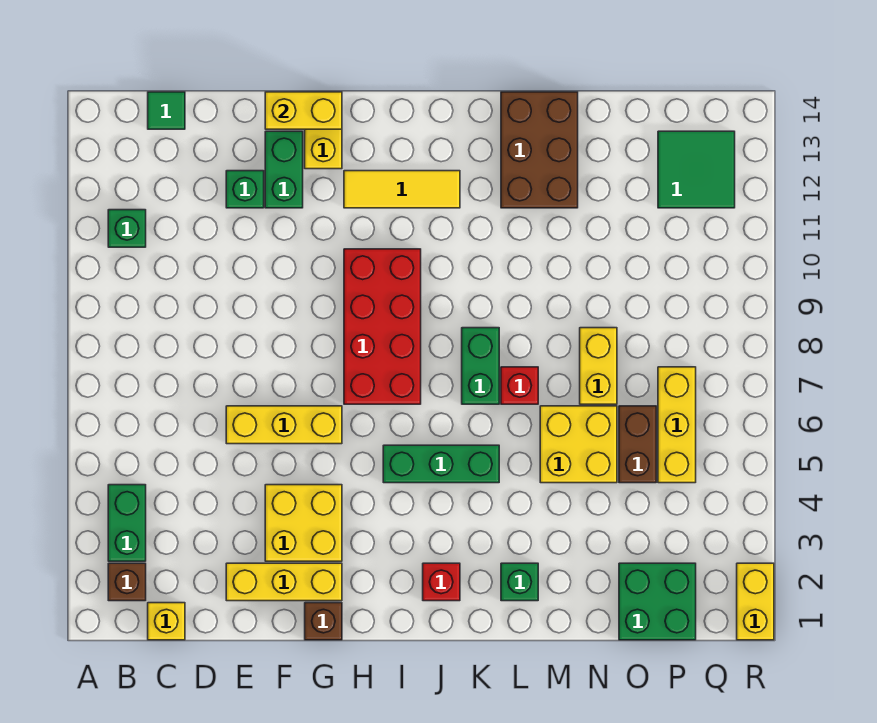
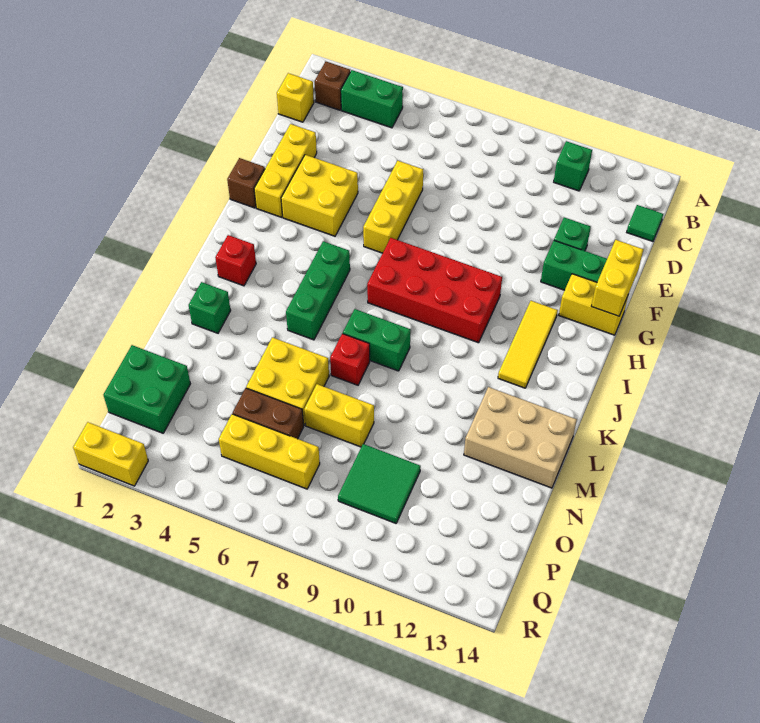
brown brick L12:M14 level 1 -> tan brick L12:M14 level 1
green tile P12:Q13 level 1 -> green tile O9:P10 level 1

